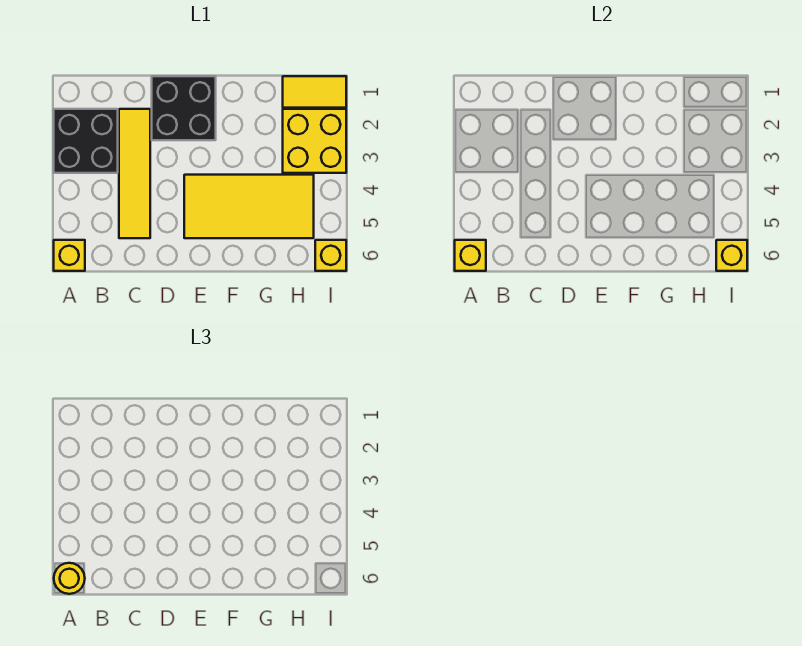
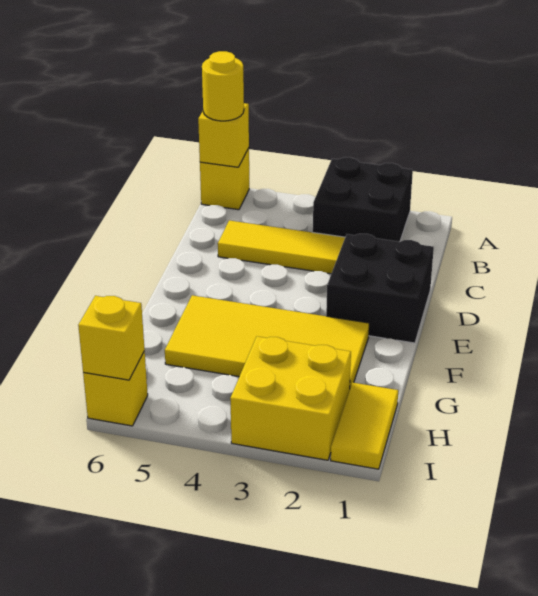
yellow tile E4:H5 level 1 -> yellow tile F2:G5 level 1

